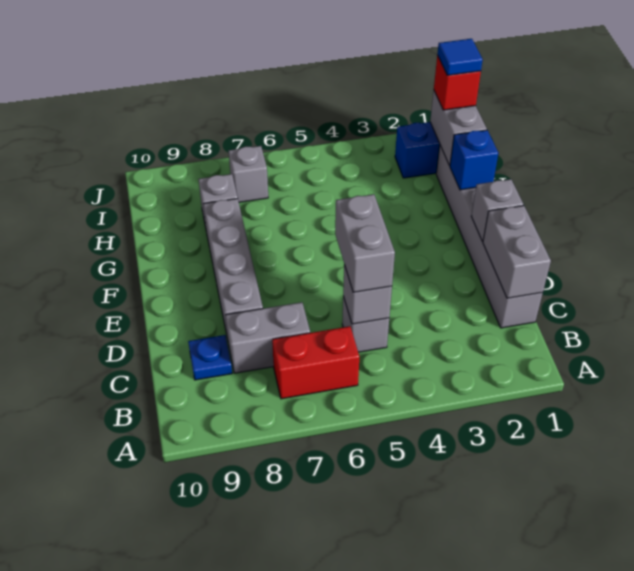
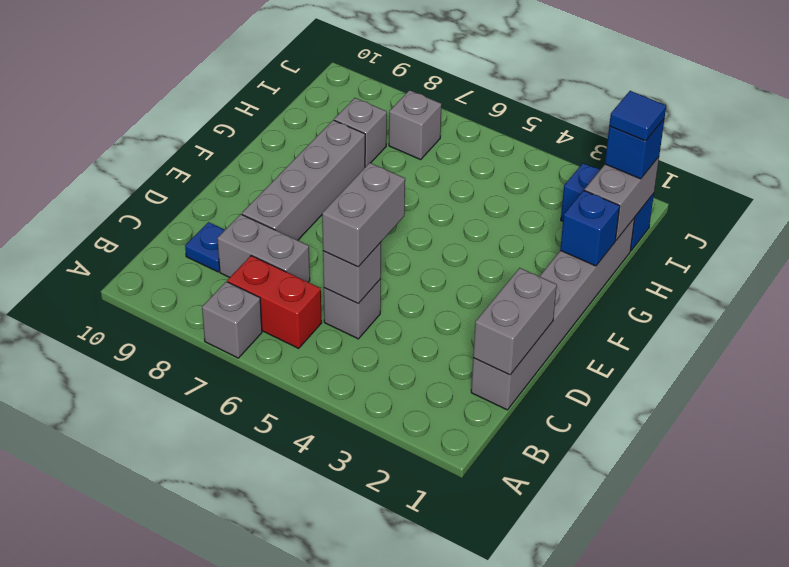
grey brick E1 level 2 -> grey brick A7 level 1
red brick I1 level 3 -> blue brick I1 level 3

